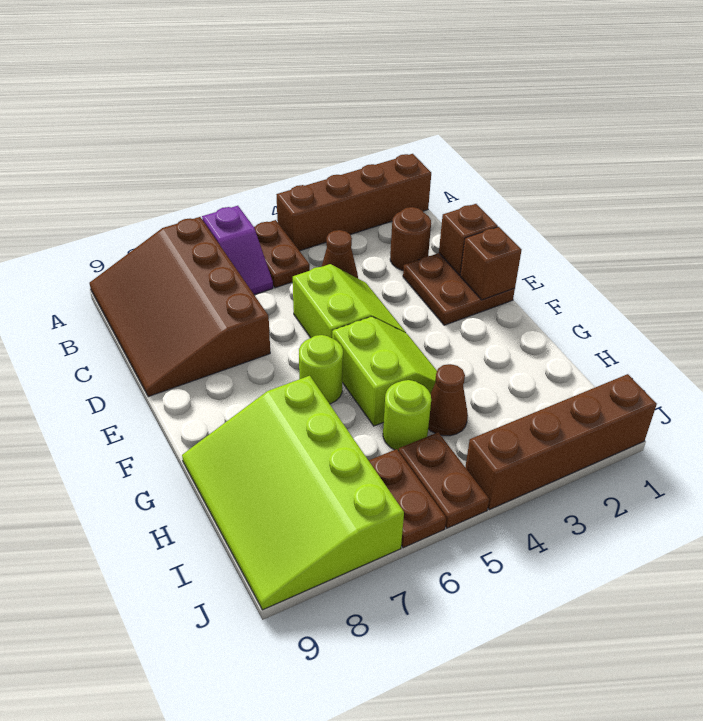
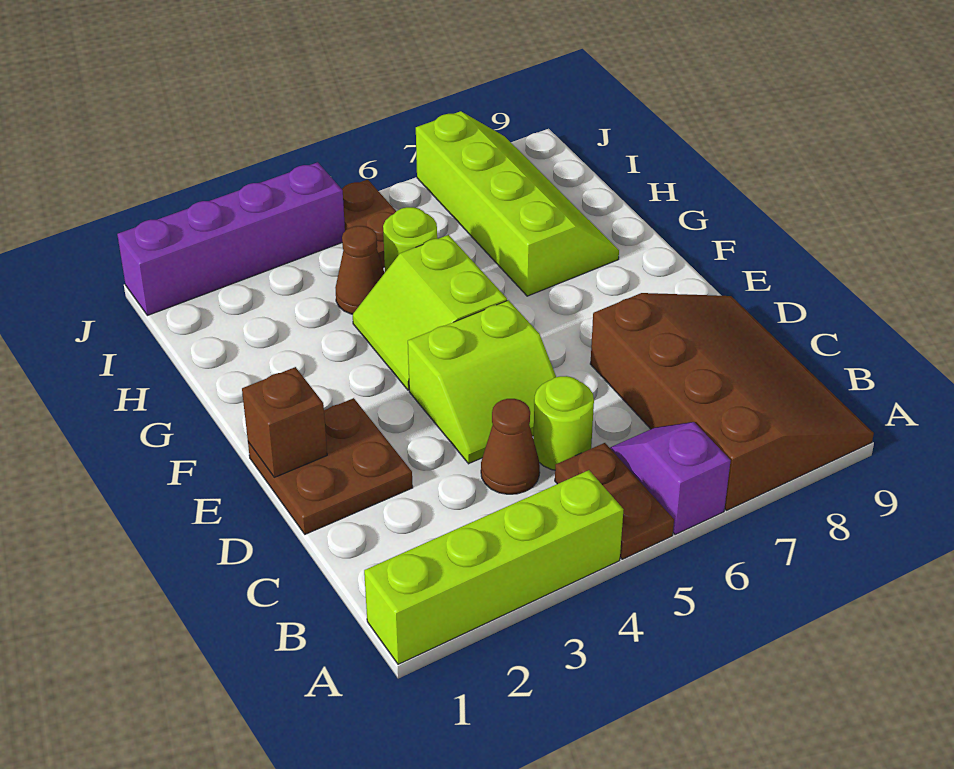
brown brick A1:A4 level 1 -> lime brick A1:A4 level 1
brown round brick C2 level 1 -> none
brown brick D1 level 2 -> none
lime slope D4:E5 level 1 top 5 -> lime slope D4:E5 level 1 top E
lime round brick F6 level 1 -> lime round brick C5 level 1
lime slope G7:J9 level 1 top 7 -> lime slope G7:J8 level 1 top 7
brown plate I6:J6 level 1 -> none
brown brick J1:J4 level 1 -> purple brick J1:J4 level 1

